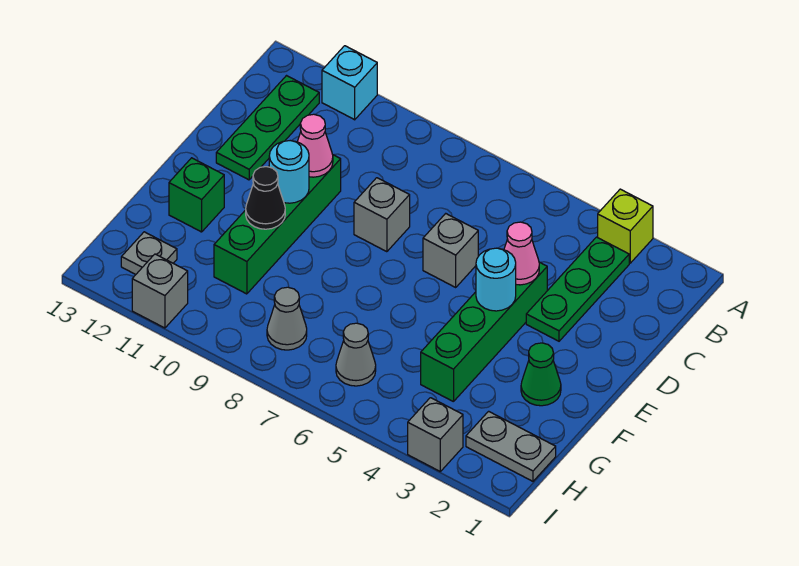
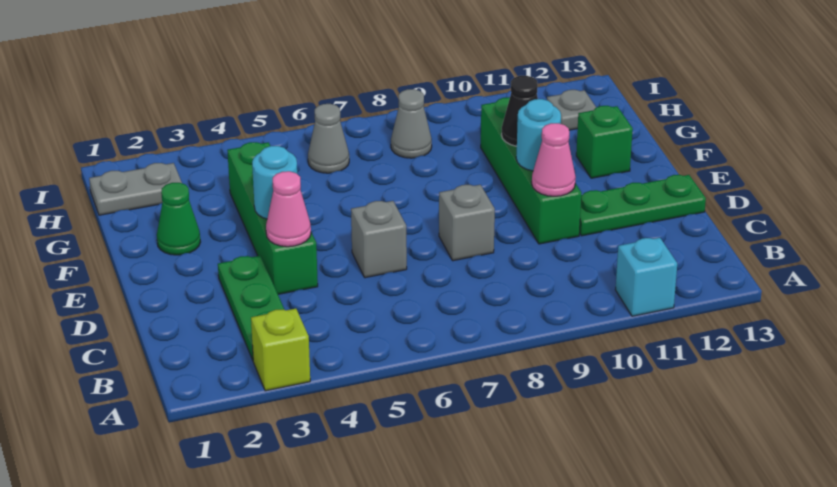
green plate B12:D12 level 1 -> green plate D11:D13 level 1
grey brick I3 level 1 -> none
grey brick I11 level 1 -> none

